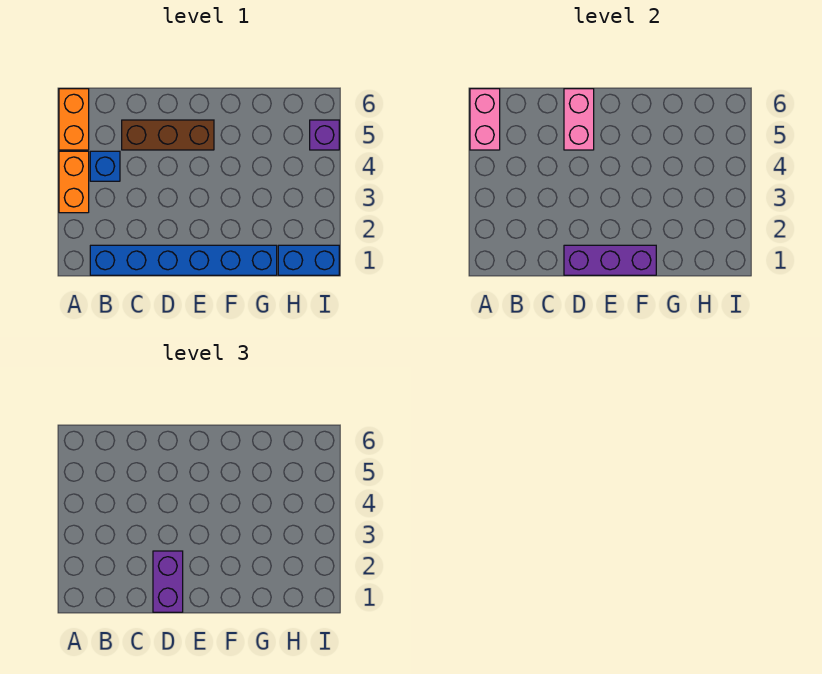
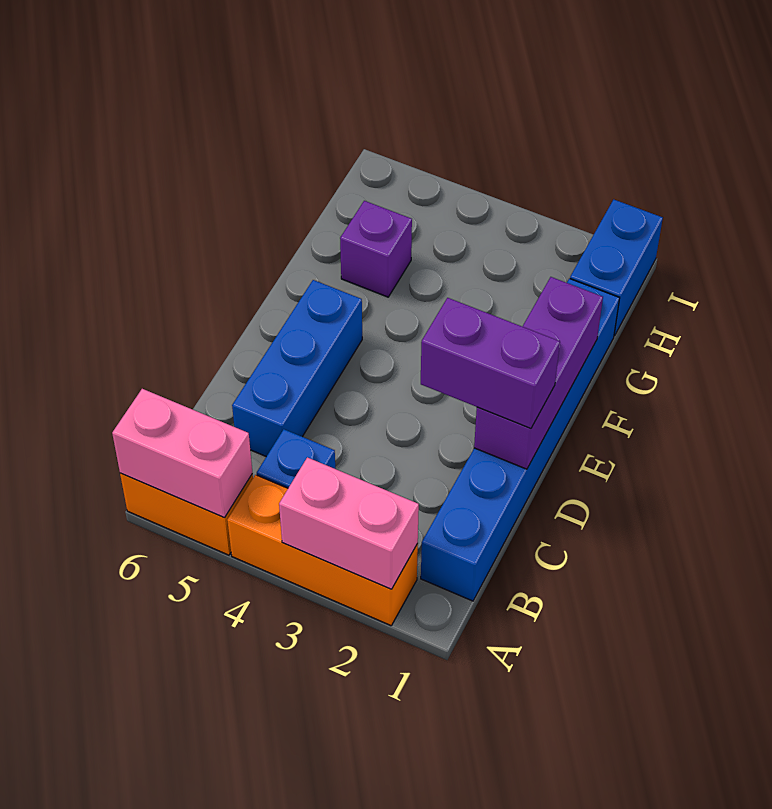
orange brick A3:A4 level 1 -> orange brick A2:A4 level 1
brown brick C5:E5 level 1 -> blue brick C5:E5 level 1
pink brick D5:D6 level 2 -> pink brick A2:A3 level 2
purple brick I5 level 1 -> purple brick G5 level 1

